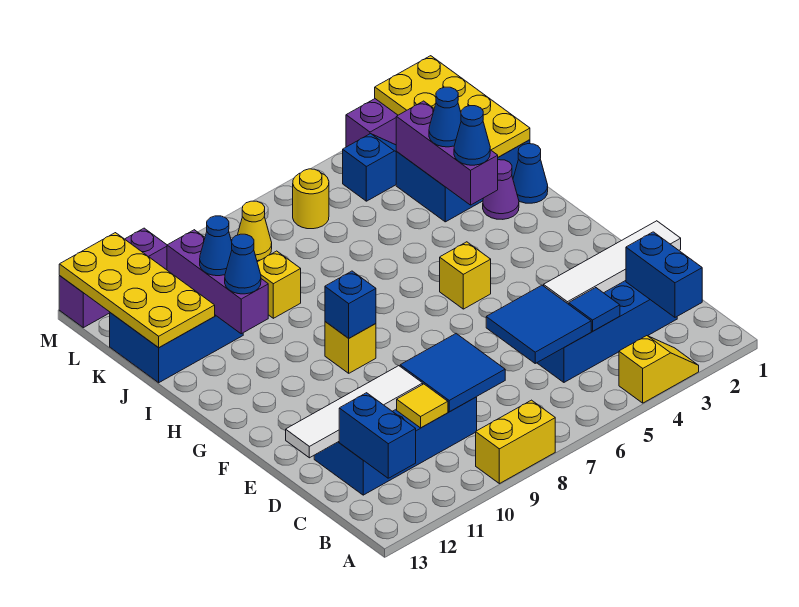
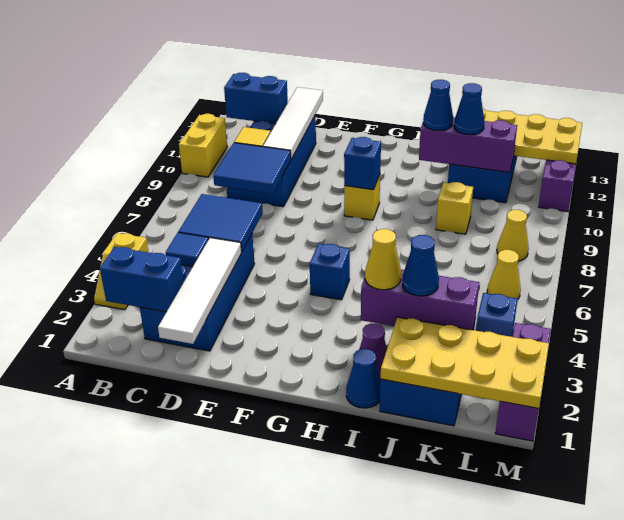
yellow brick A8:A9 level 1 -> yellow brick A10:A11 level 1
yellow brick G5 level 1 -> blue brick G5 level 1
blue cone I3 level 3 -> yellow cone I3 level 3
yellow round brick L6 level 1 -> yellow cone L6 level 1

